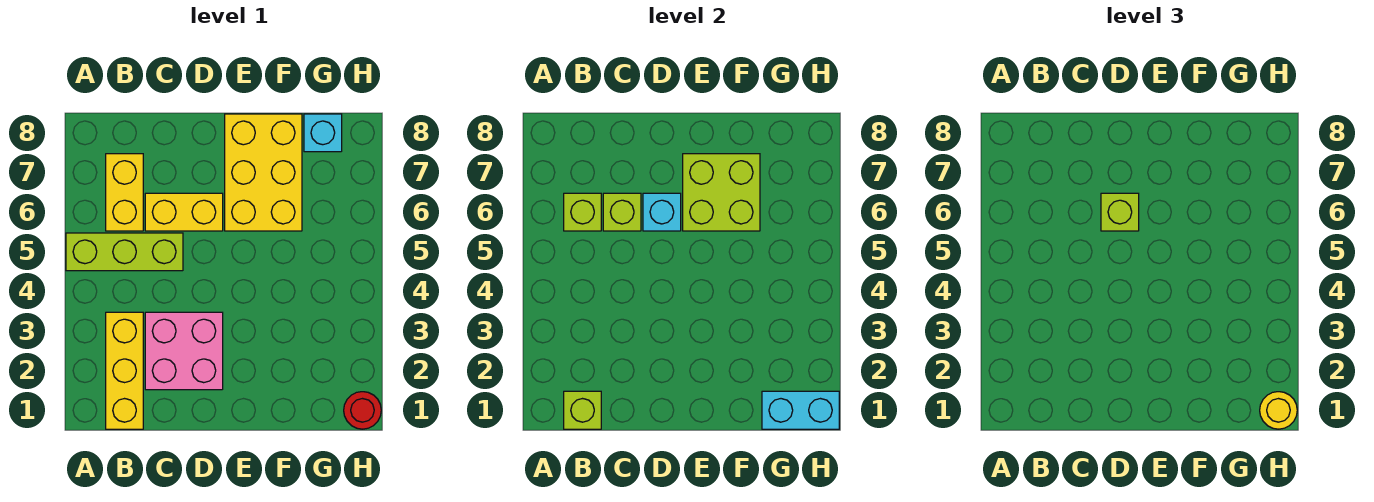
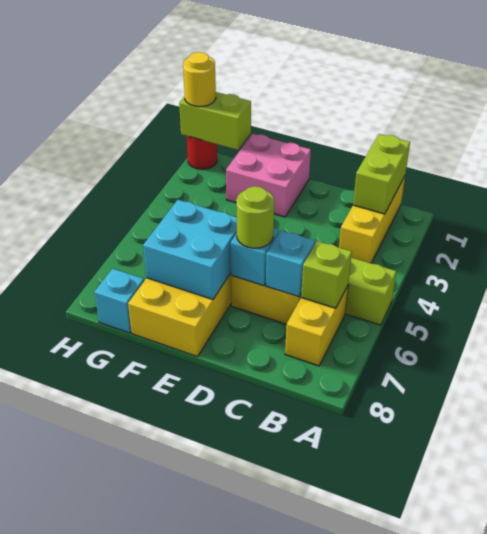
lime brick B1 level 2 -> lime brick B1:B2 level 2
pink brick C2:D3 level 1 -> pink brick E1:F2 level 1
lime brick C6 level 2 -> cyan brick C6 level 2
lime brick D6 level 3 -> lime round brick D6 level 3
lime brick E6:F7 level 2 -> cyan brick E6:F7 level 2
cyan brick G1:H1 level 2 -> lime brick G1:H1 level 2

